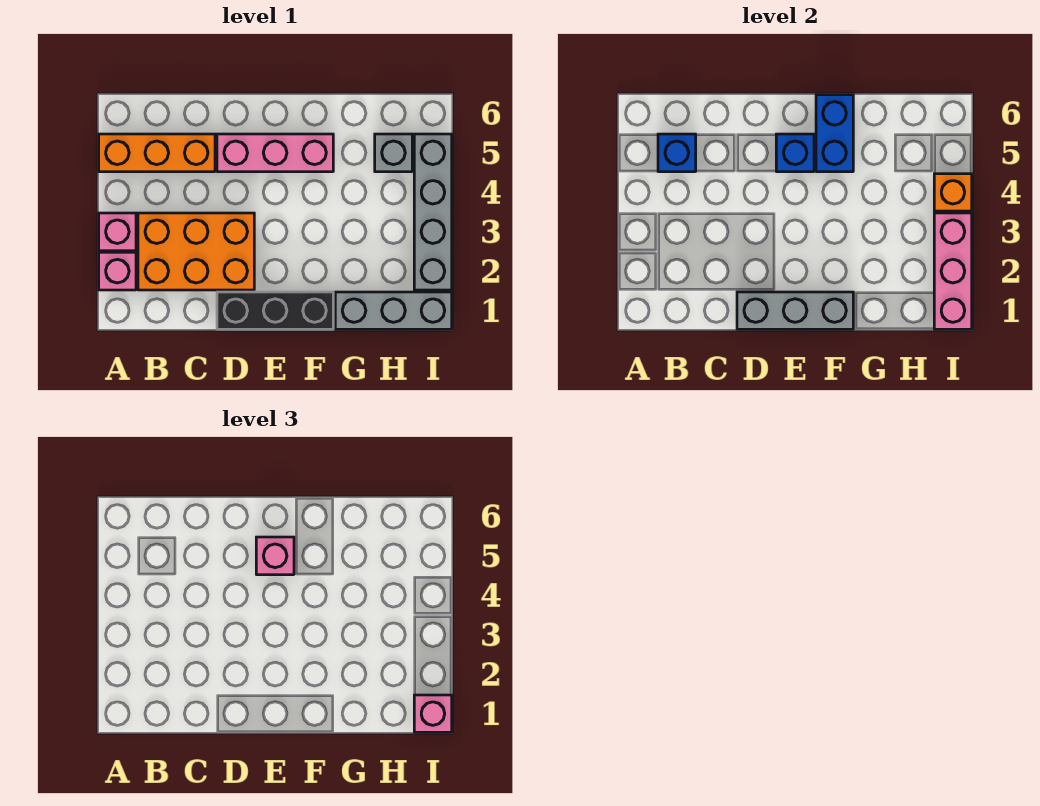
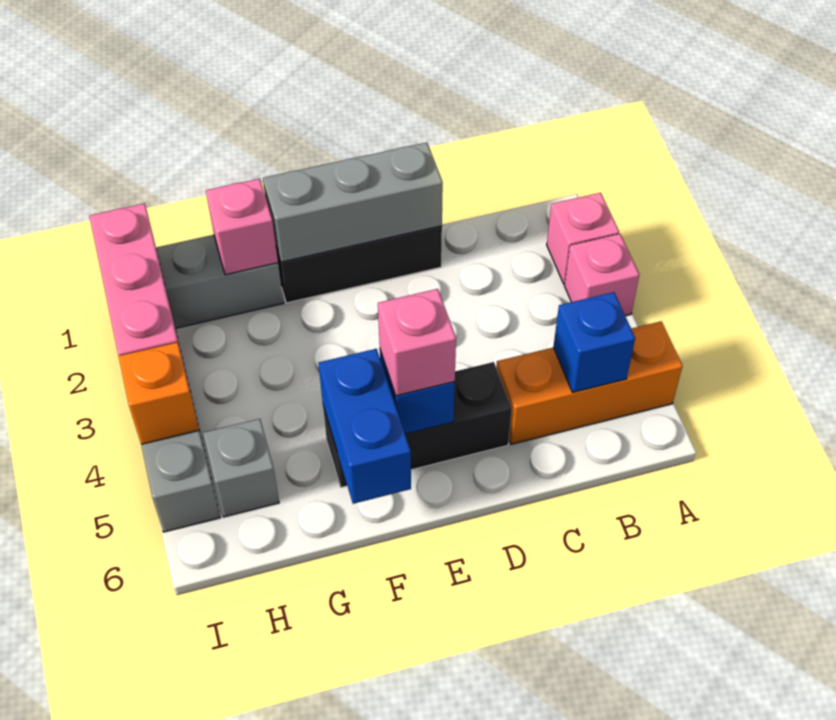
orange brick B2:D3 level 1 -> none
pink brick D5:F5 level 1 -> black brick D5:F5 level 1
pink brick I1 level 3 -> pink brick G1 level 2

